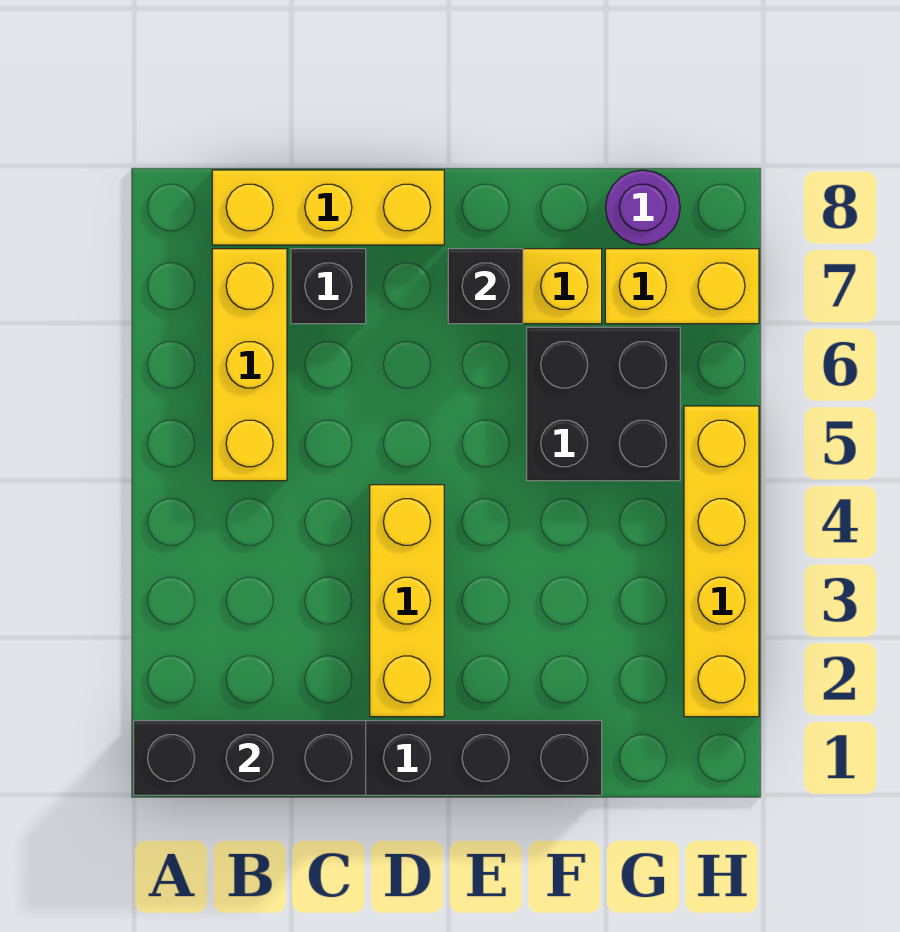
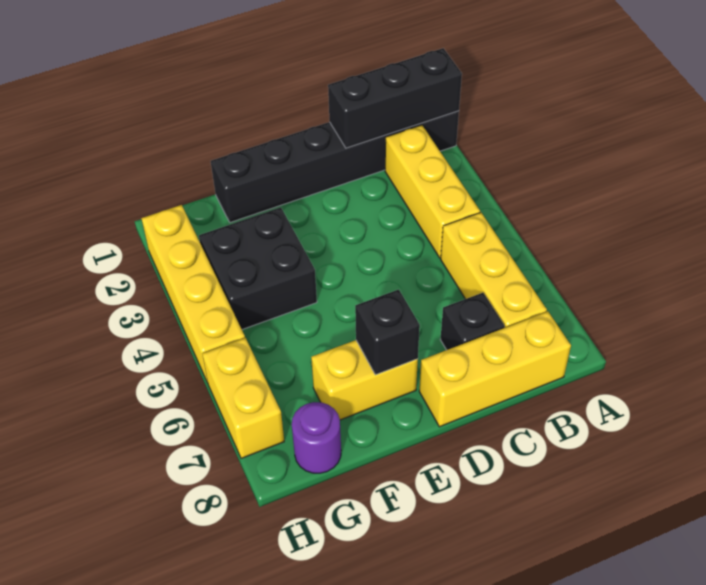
yellow brick D2:D4 level 1 -> yellow brick B2:B4 level 1
black brick F5:G6 level 1 -> black brick F3:G4 level 1
yellow brick G7:H7 level 1 -> yellow brick H6:H7 level 1

